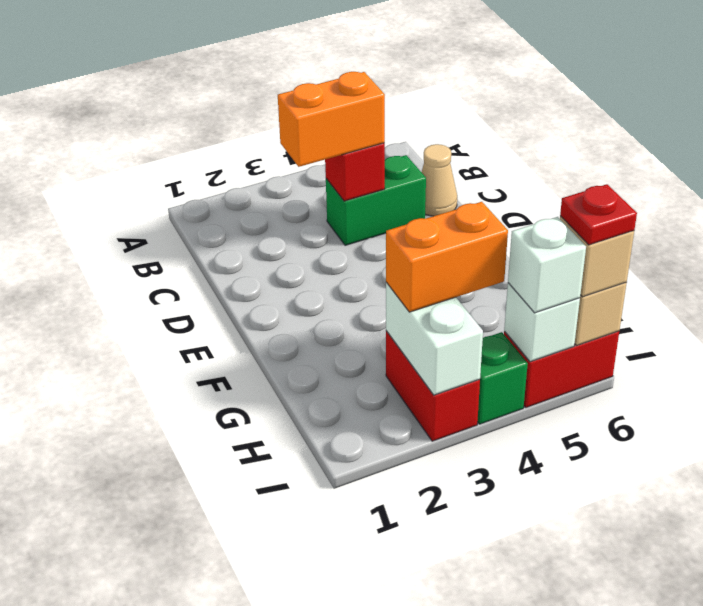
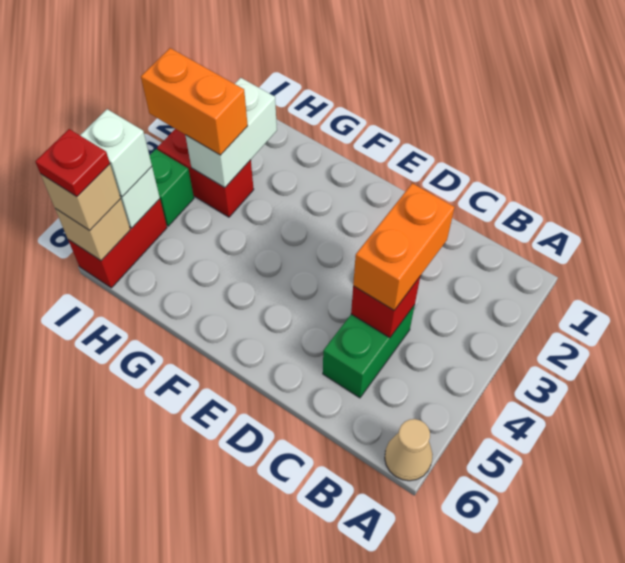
tan cone C6 level 1 -> tan cone A6 level 1
white brick H3:I3 level 2 -> white brick H2:H3 level 2
orange brick H3:H4 level 3 -> orange brick H3:I3 level 3

